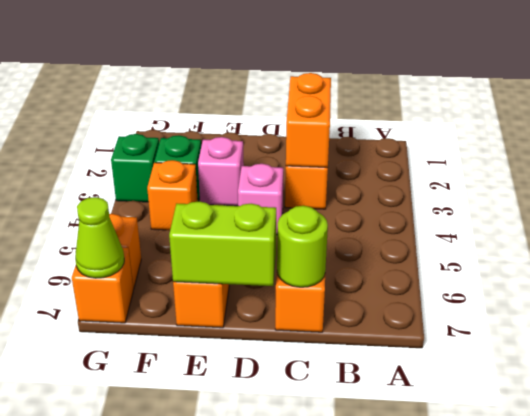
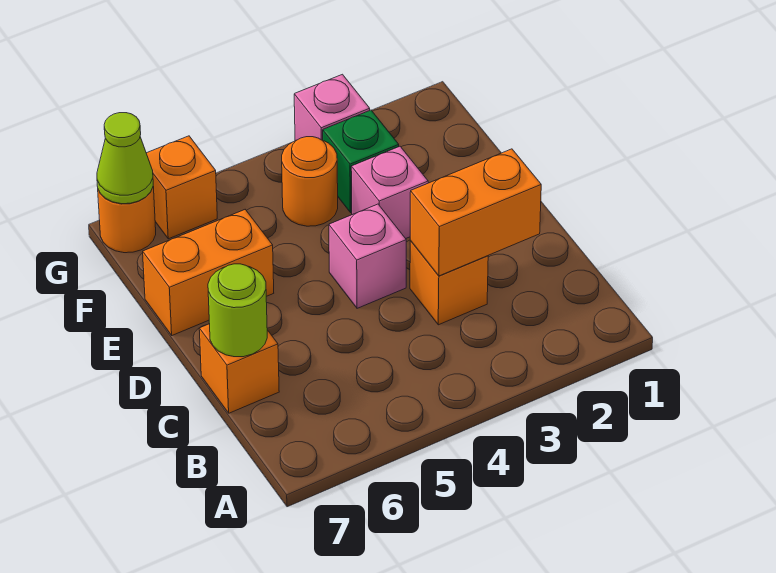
lime brick D7:E7 level 2 -> none
orange brick F4 level 1 -> orange round brick F4 level 1
green brick G3 level 1 -> pink brick G3 level 1
orange brick G7 level 1 -> orange round brick G7 level 1

